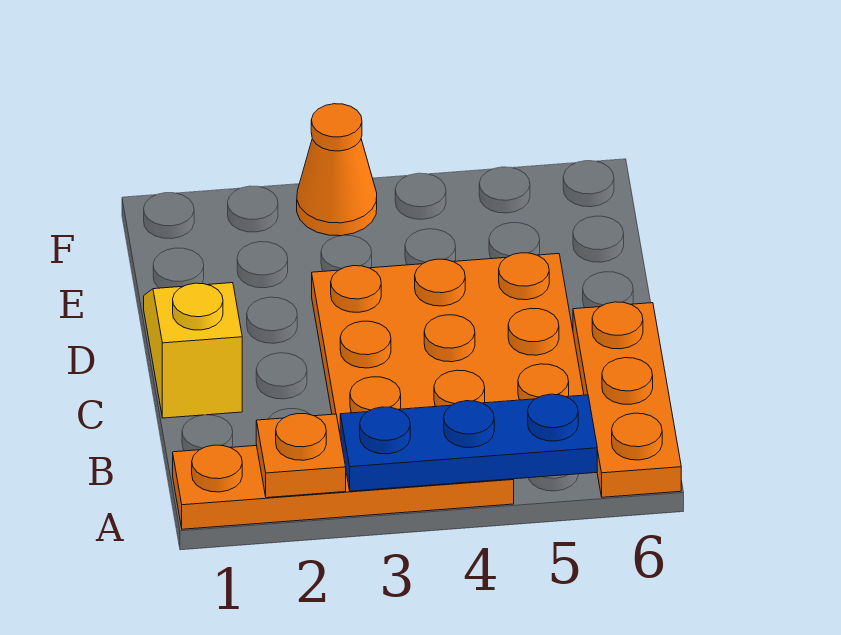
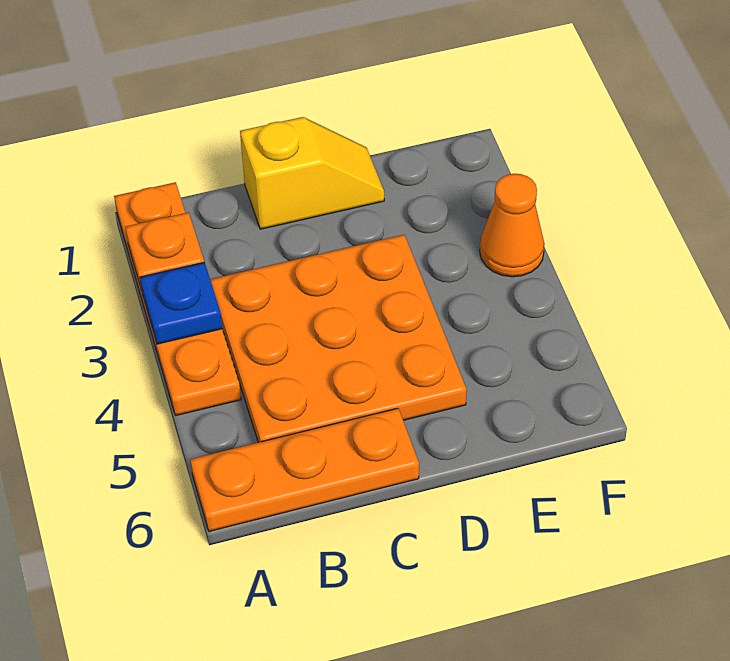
blue plate A3:A5 level 2 -> blue plate A3 level 2

